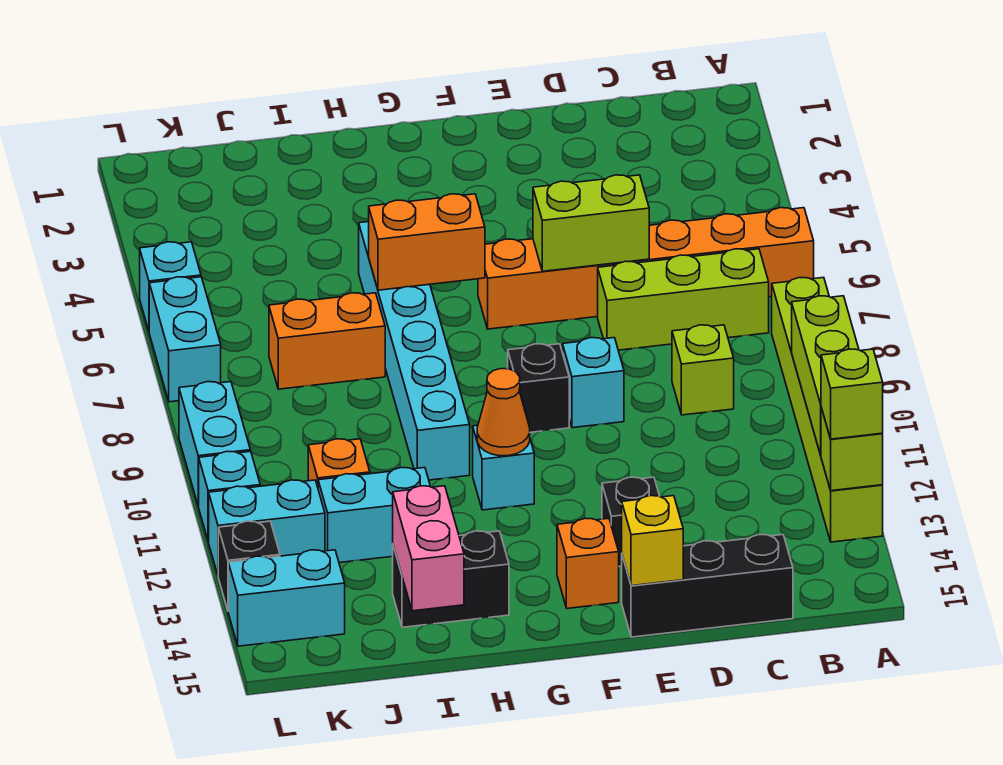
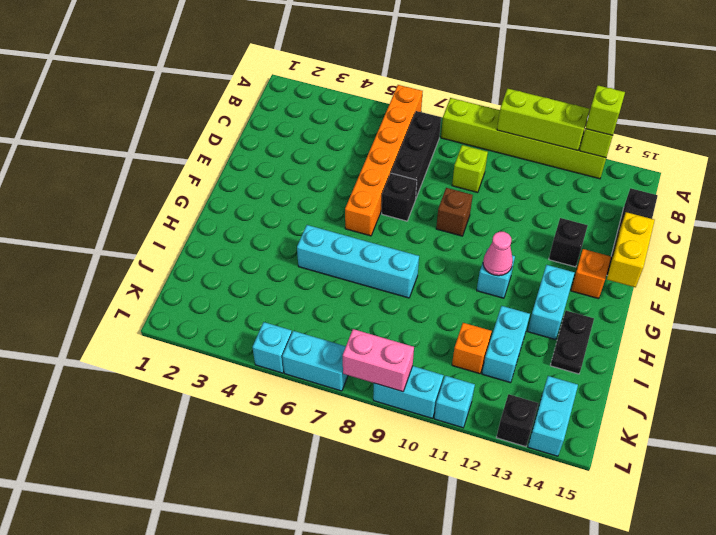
lime brick B7:D7 level 1 -> black brick B7:D7 level 1
lime brick D6:E6 level 2 -> none
cyan brick E9 level 1 -> brown brick E9 level 1
yellow brick E15 level 2 -> yellow brick E15:F15 level 2
black brick F9 level 1 -> black brick E7 level 1
orange brick G6:H6 level 2 -> none
orange cone G11 level 2 -> pink cone G11 level 2
cyan brick H5:H10 level 1 -> cyan brick H5:H8 level 1
black brick H14:I14 level 1 -> black plate H14:I14 level 1
orange brick I7:J7 level 1 -> none
pink brick I14:I15 level 2 -> pink brick L8:L9 level 2
cyan brick K12:L12 level 1 -> cyan brick G13:H13 level 1

